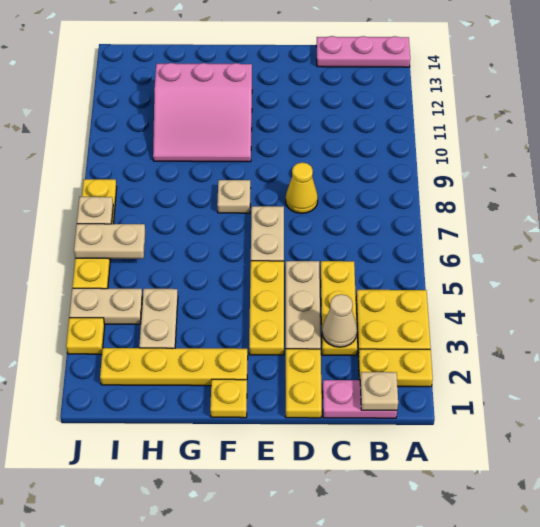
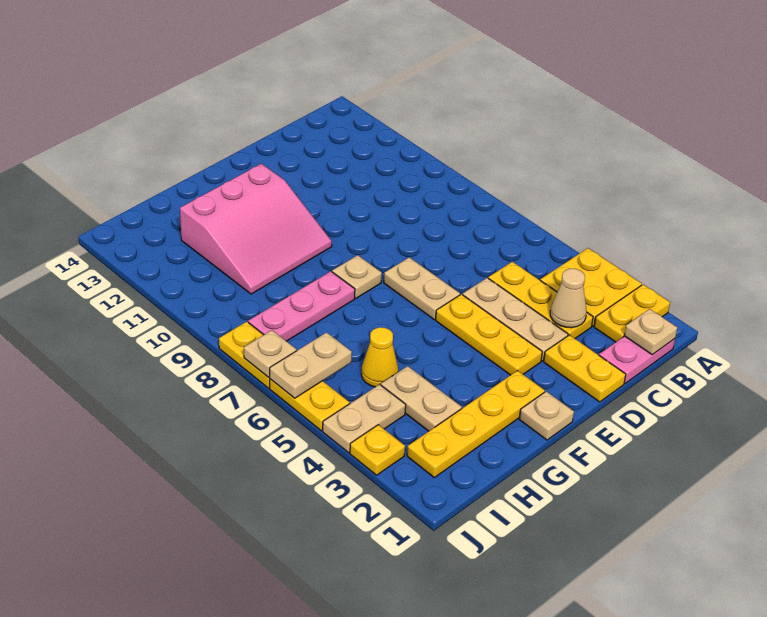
pink plate A14:C14 level 1 -> pink plate G8:I8 level 1
yellow cone D8 level 1 -> yellow cone H5 level 1
yellow plate F1 level 1 -> tan plate F1 level 1

